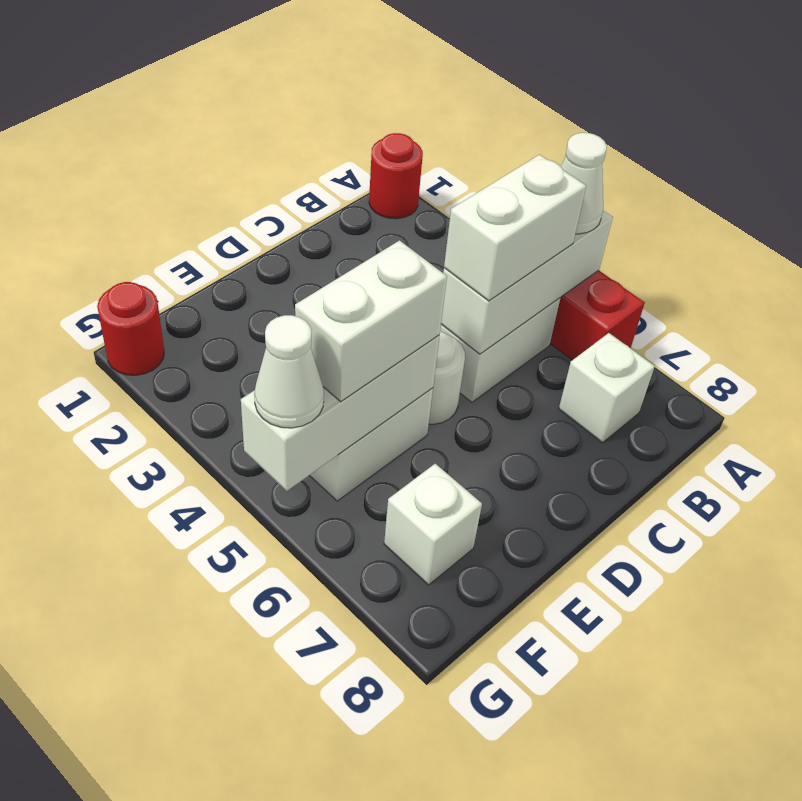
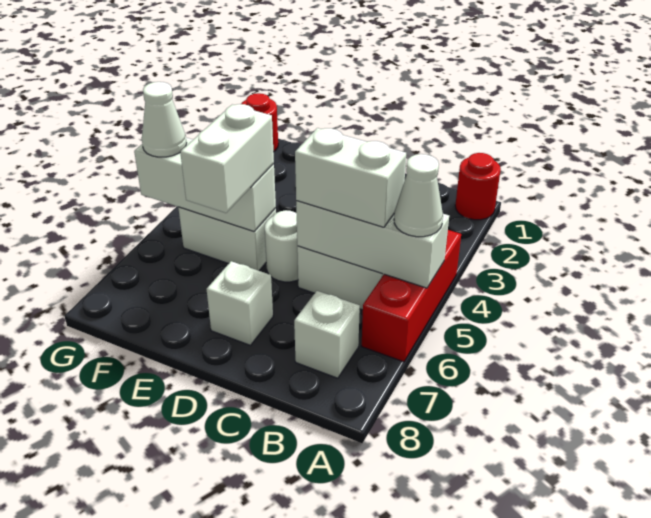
white brick E5:F5 level 3 -> white brick E5:E6 level 3
white brick F7 level 1 -> white brick D7 level 1

